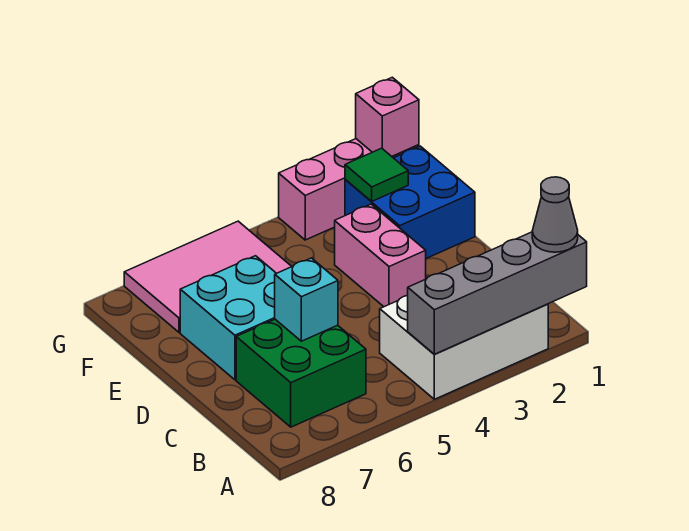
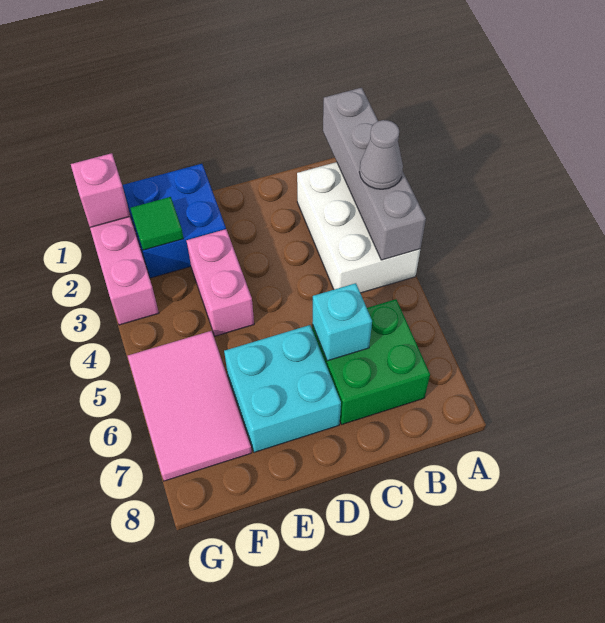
grey cone A1 level 3 -> grey cone A3 level 3
pink brick D3:E3 level 1 -> pink brick E3:E4 level 1

